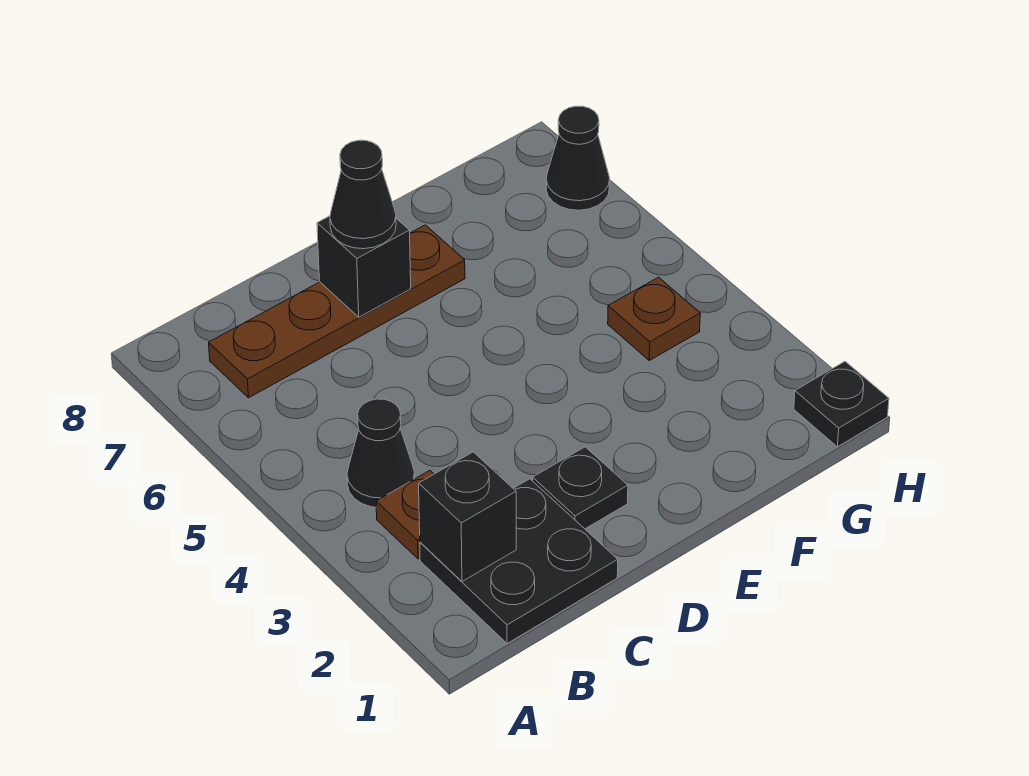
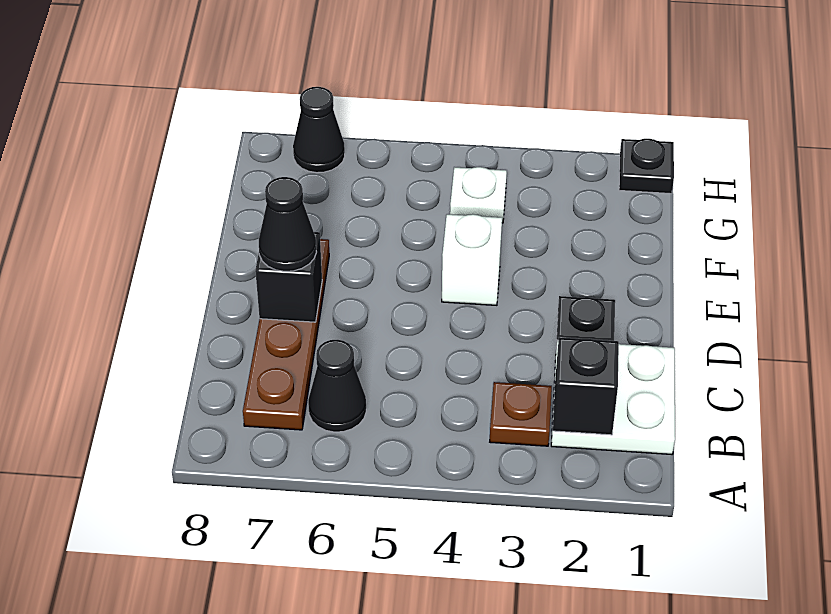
black plate B1:C2 level 1 -> white plate B1:C2 level 1
black cone B4 level 1 -> black cone B6 level 1
none -> white brick E4 level 1
brown plate G4 level 1 -> white plate G4 level 1

